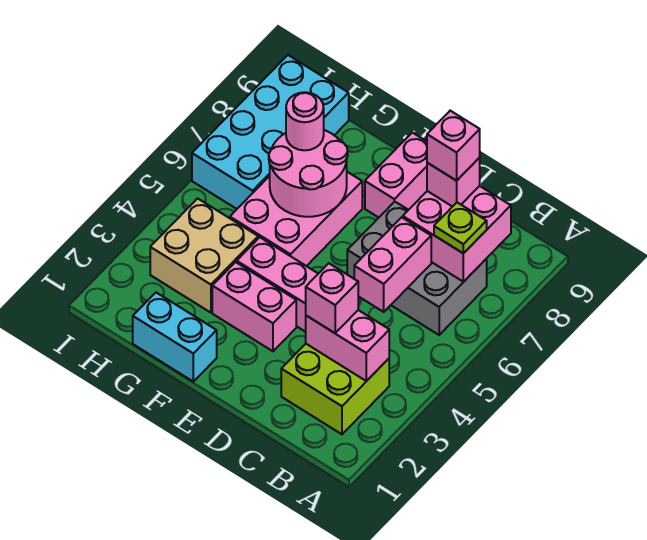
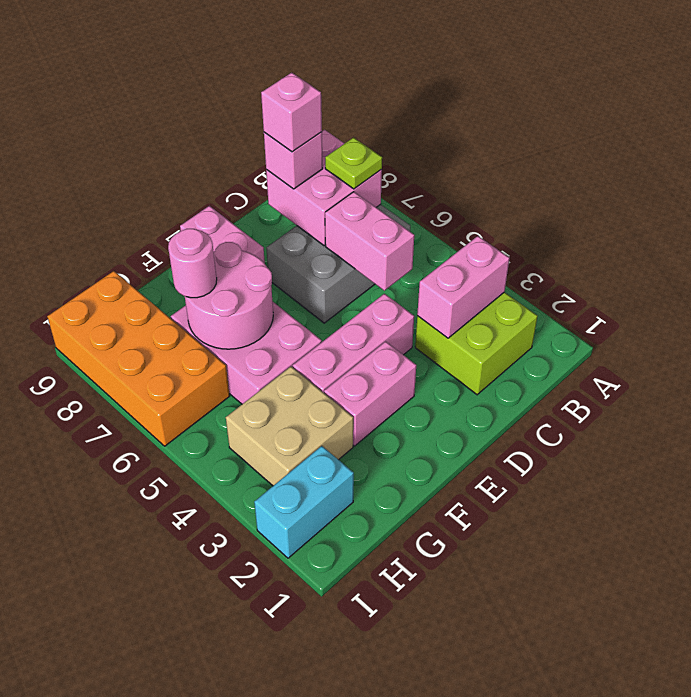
pink brick C3 level 3 -> none
cyan brick F1:G1 level 1 -> cyan brick H2:I2 level 1
cyan brick H6:I9 level 1 -> orange brick H6:I9 level 1

